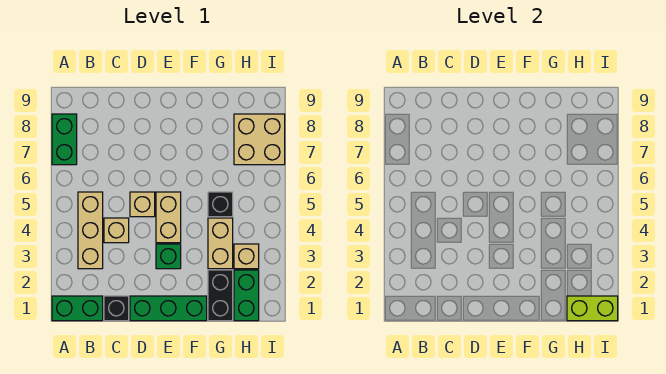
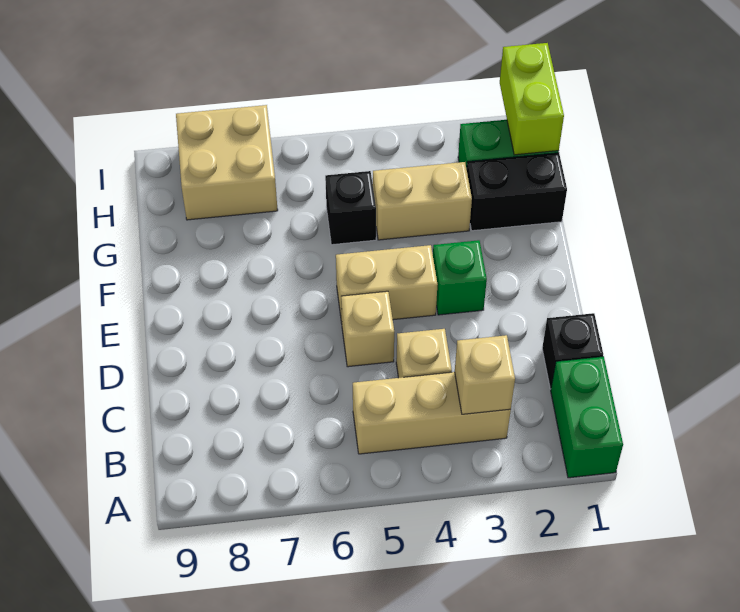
green brick A7:A8 level 1 -> none
green brick D1:F1 level 1 -> none
tan brick H3 level 1 -> tan brick B3 level 2

